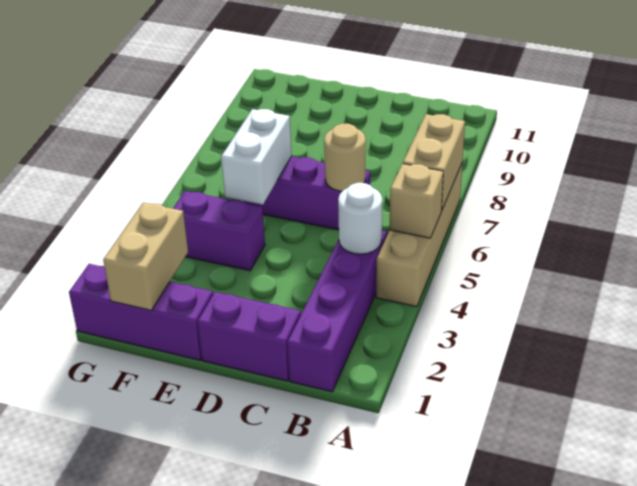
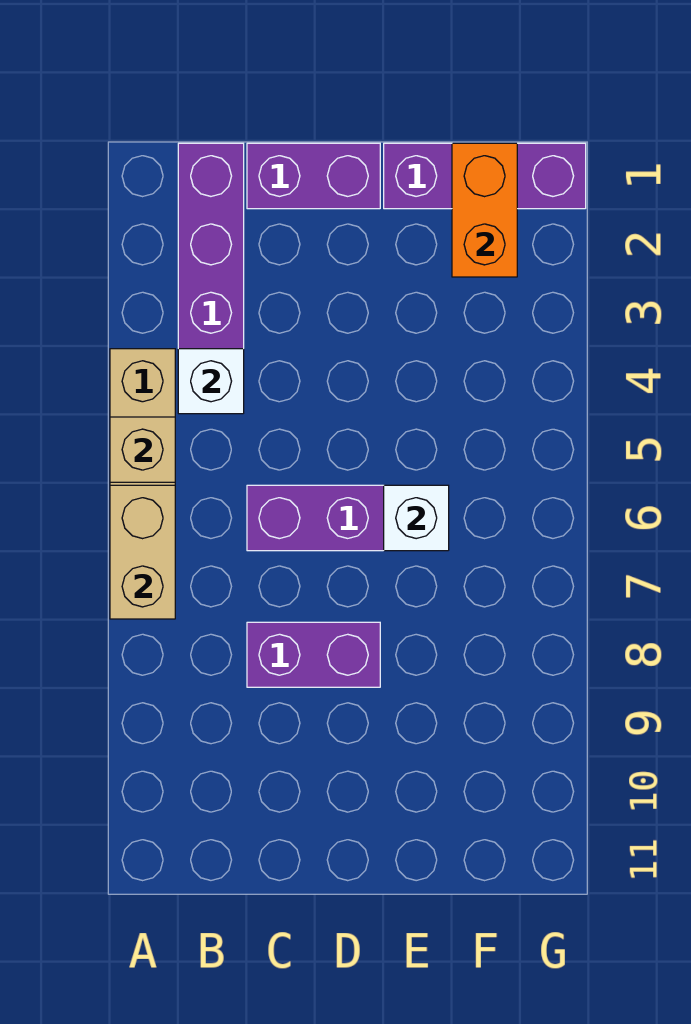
white round brick B4 level 2 -> white brick B4 level 2
tan round brick C6 level 2 -> none
purple brick E4:F4 level 1 -> purple brick C8:D8 level 1
white brick E5:E6 level 2 -> white brick E6 level 2
tan brick F1:F2 level 2 -> orange brick F1:F2 level 2

